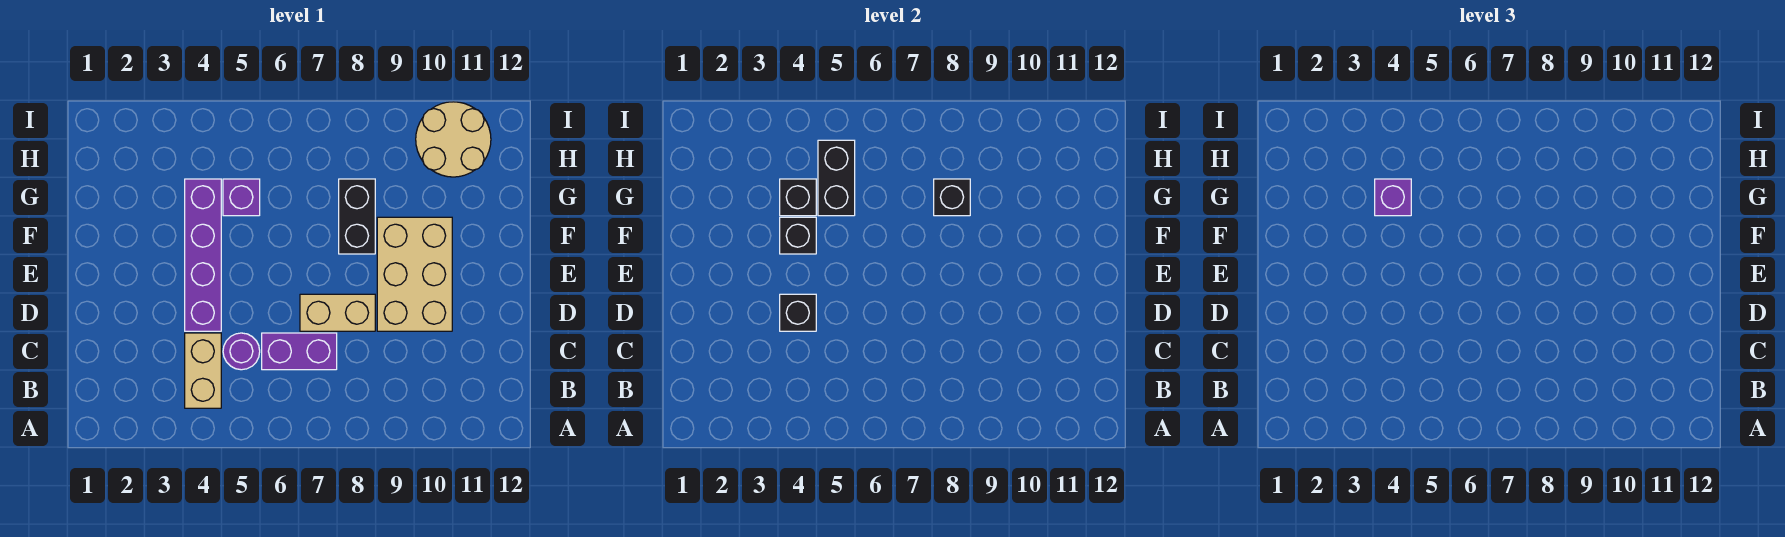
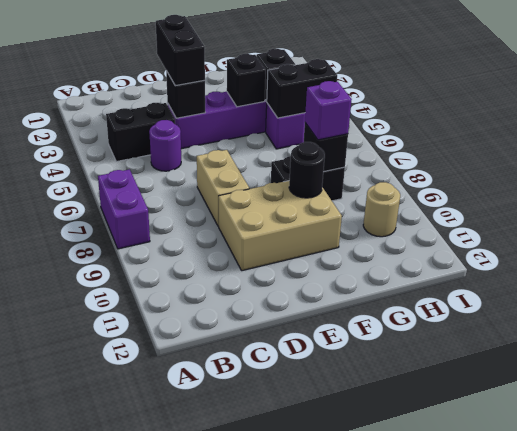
tan brick B4:C4 level 1 -> black brick B4:C4 level 1
purple brick C6:C7 level 1 -> purple brick A7:A8 level 1
none -> black brick D3:D4 level 3
none -> black round brick F9 level 2
purple brick G4 level 3 -> purple brick G8 level 3
tan round brick H10:I11 level 1 -> tan round brick H10 level 1

